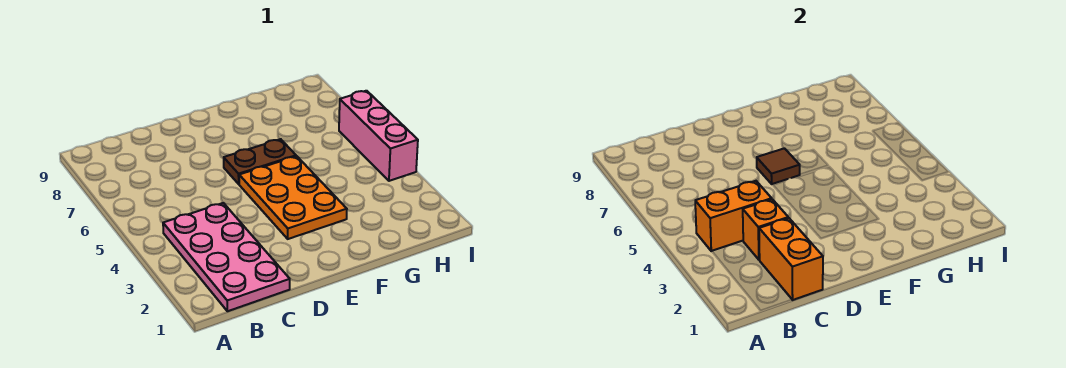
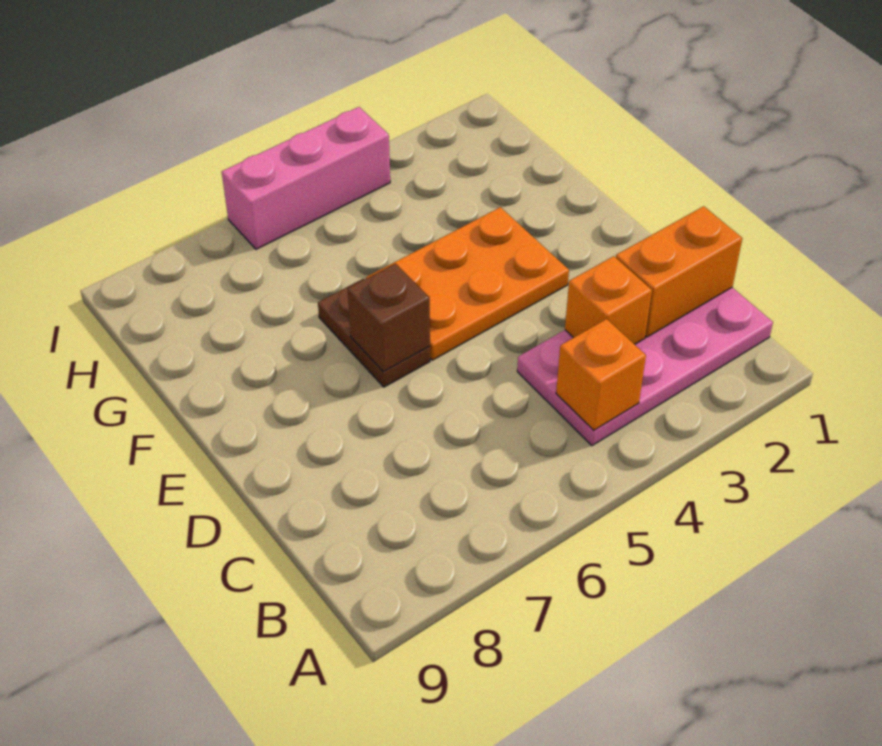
orange brick B4:C4 level 2 -> orange brick B4 level 2
brown tile E6 level 2 -> brown brick E6 level 2

